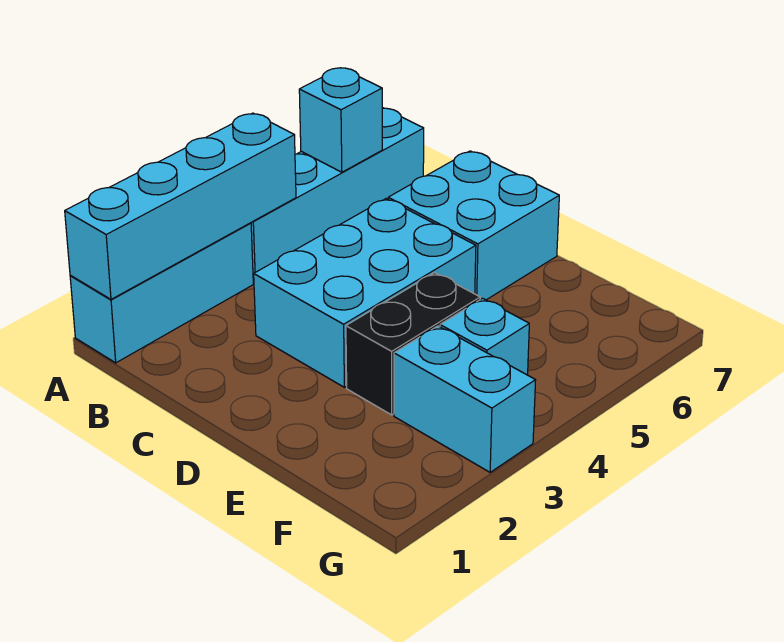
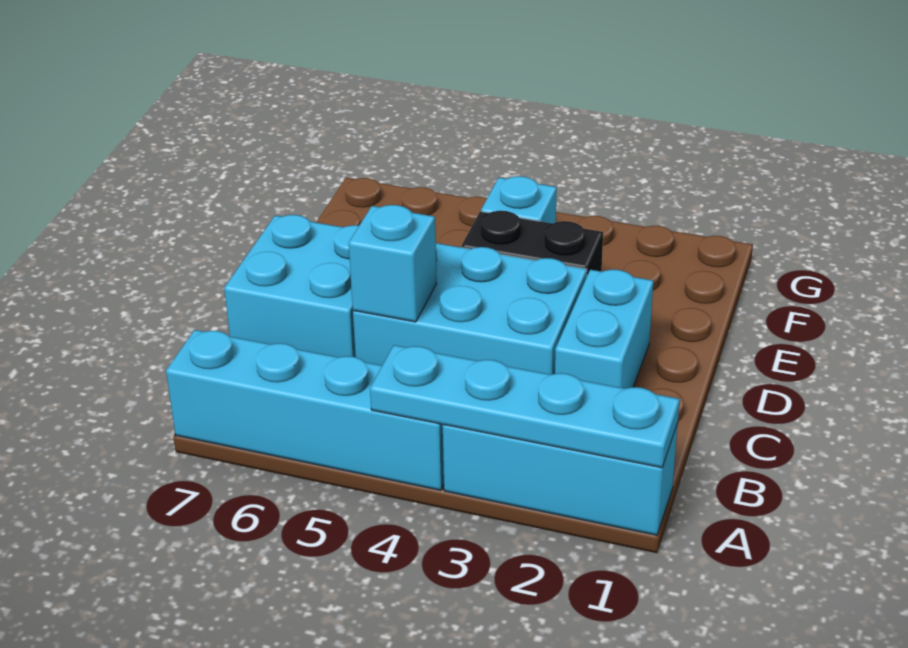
cyan brick A1:A4 level 2 -> cyan plate A1:A4 level 2
cyan brick A6 level 2 -> cyan brick C5 level 2
cyan brick F3:G3 level 1 -> cyan brick C2:D2 level 1

